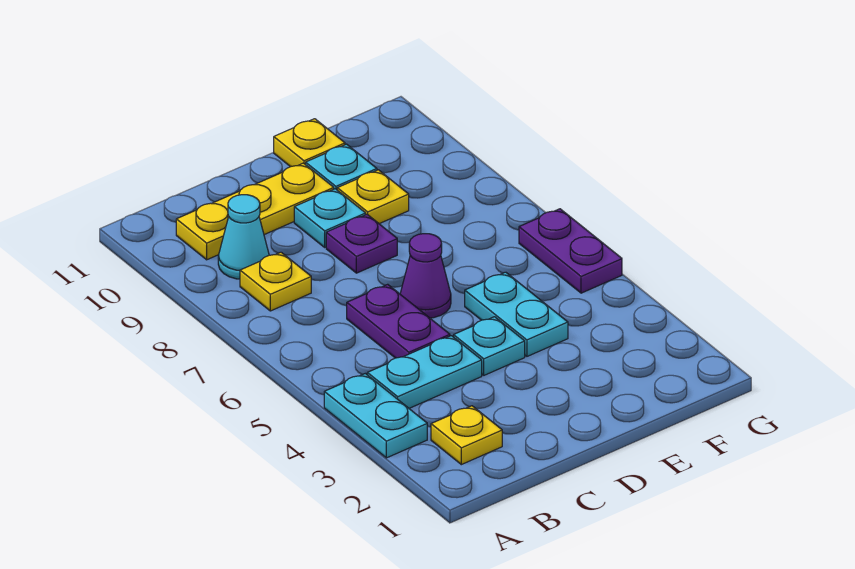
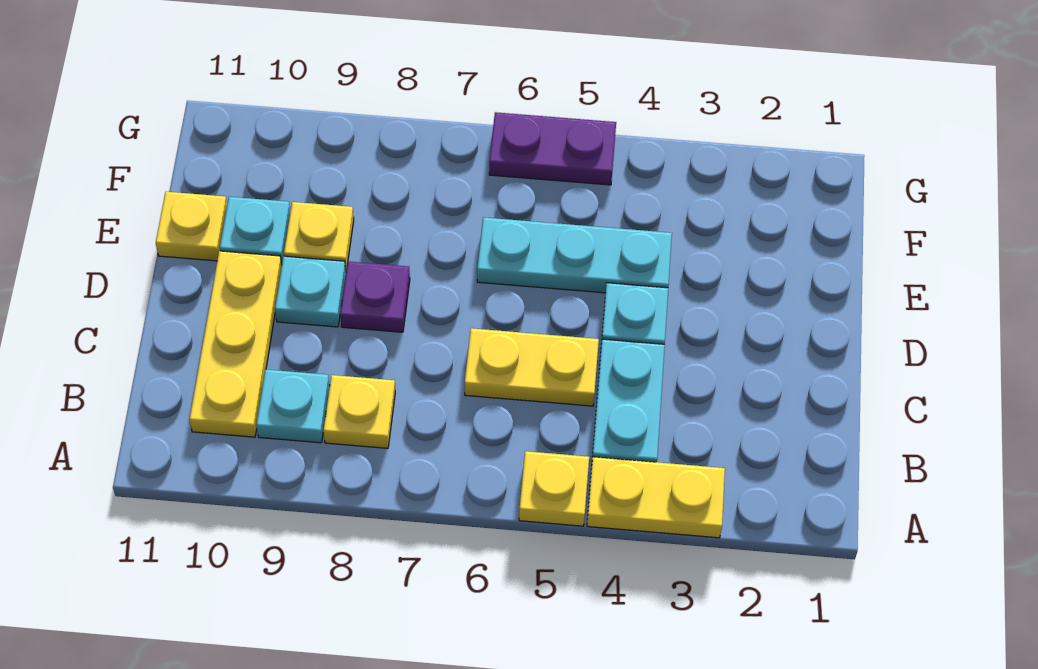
cyan plate A3:A4 level 1 -> yellow plate A3:A4 level 1
yellow plate B2 level 1 -> yellow plate A5 level 1
cyan cone B9 level 1 -> cyan plate B9 level 1
purple plate C5:C6 level 1 -> yellow plate C5:C6 level 1
purple cone D6 level 1 -> none
cyan plate E4:E5 level 1 -> cyan plate E4:E6 level 1

